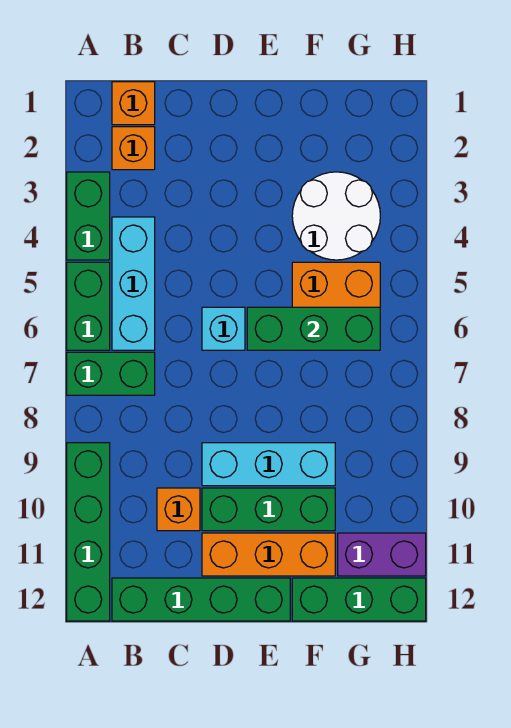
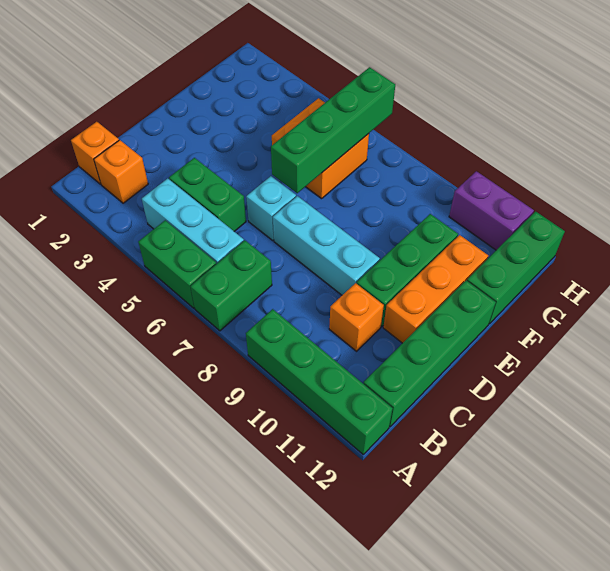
green brick A3:A4 level 1 -> green brick C4:C5 level 1
cyan brick D9:F9 level 1 -> cyan brick D7:D9 level 1
green brick E6:G6 level 2 -> green brick E6:H6 level 2
white round brick F3:G4 level 1 -> none
purple brick G11:H11 level 1 -> purple brick H10:H11 level 1

